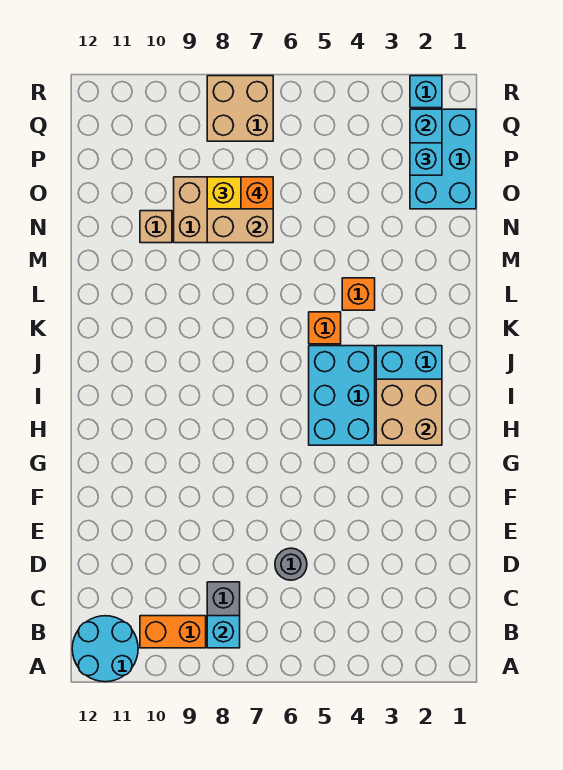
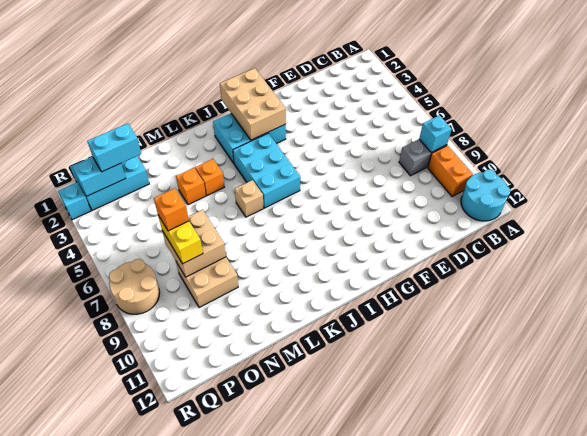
grey round brick D6 level 1 -> none
tan brick H2:I3 level 2 -> tan brick H1:I3 level 2
cyan brick H4:J5 level 1 -> cyan brick I4:J6 level 1
orange brick K5 level 1 -> orange brick M4 level 1
tan brick N10 level 1 -> tan brick K6 level 1
cyan brick P2 level 3 -> cyan brick O2:P2 level 3
tan brick Q7:R8 level 1 -> tan round brick Q7:R8 level 1

